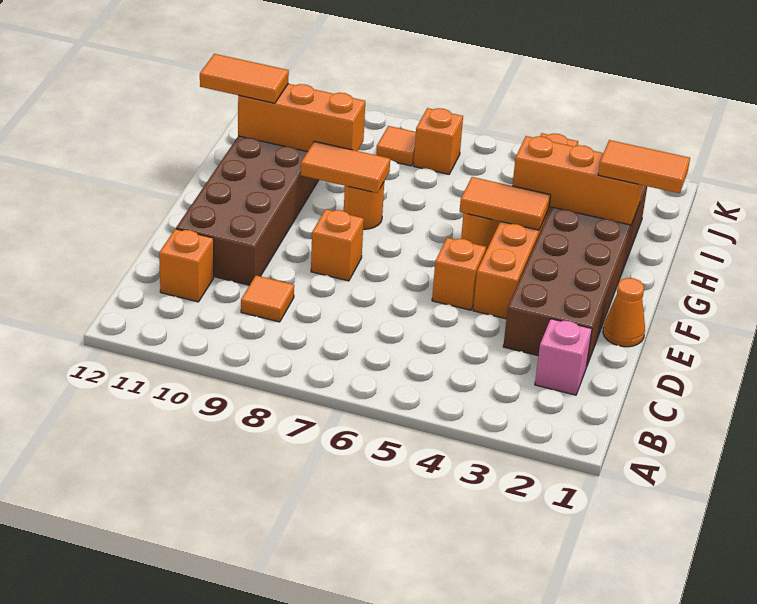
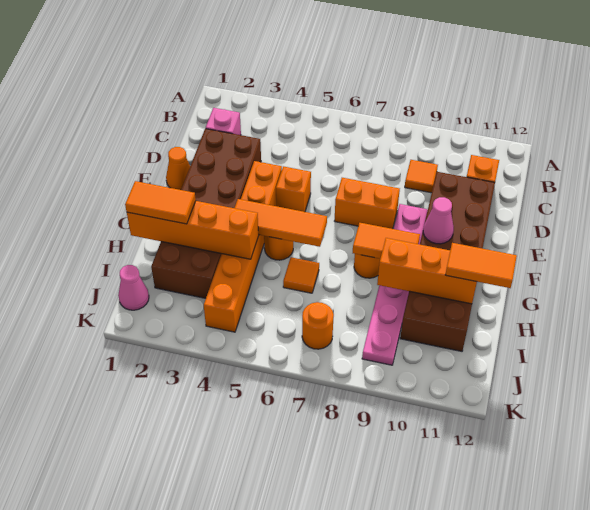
orange brick E8 level 1 -> orange brick E7:E8 level 1
none -> pink plate E9:J9 level 1
none -> pink cone F10 level 2
orange tile G4:G5 level 2 -> orange tile G4:G6 level 2
orange brick H2:H4 level 2 -> orange brick H1:H4 level 2
none -> pink cone J1 level 1
orange brick J7 level 1 -> orange round brick J7 level 1
orange tile J8 level 1 -> orange tile H6 level 1

